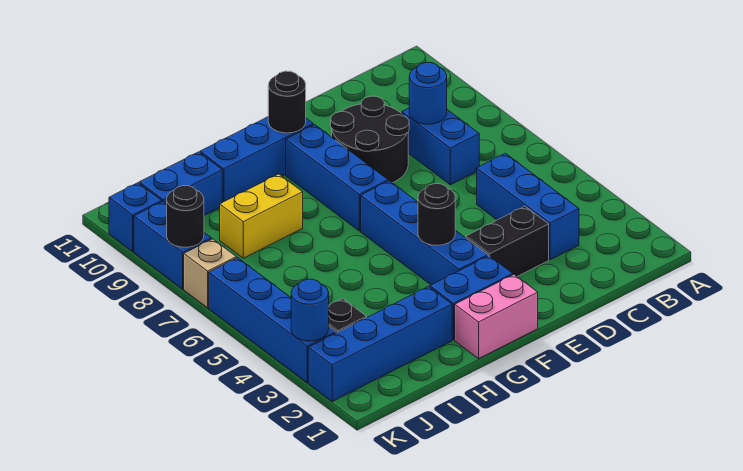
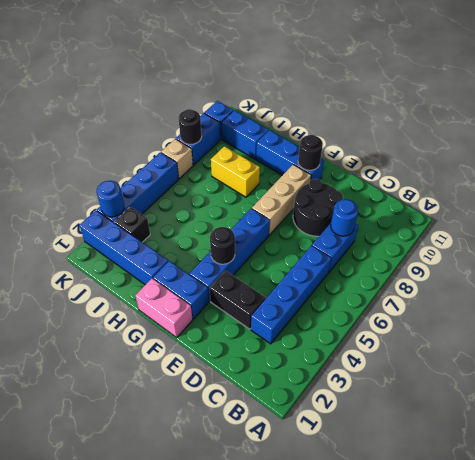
blue brick C3:C5 level 1 -> blue brick C3:C6 level 1
blue brick F7:F9 level 1 -> tan brick F7:F9 level 1

